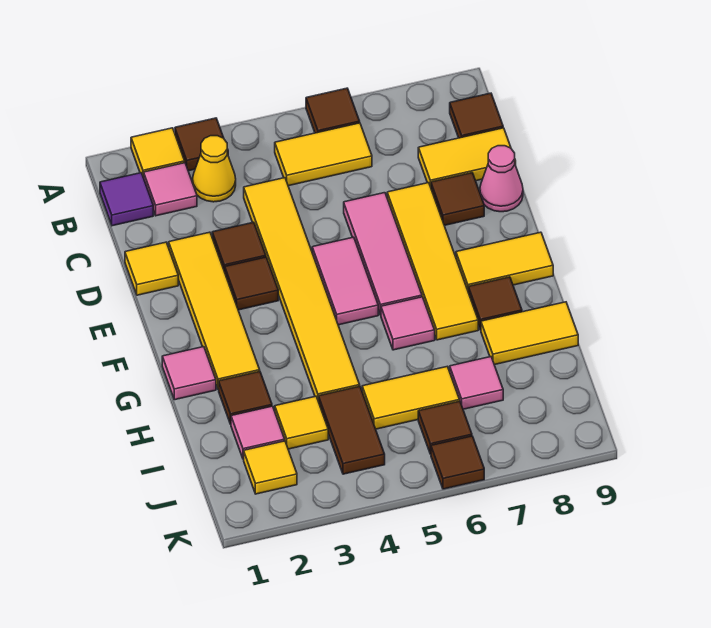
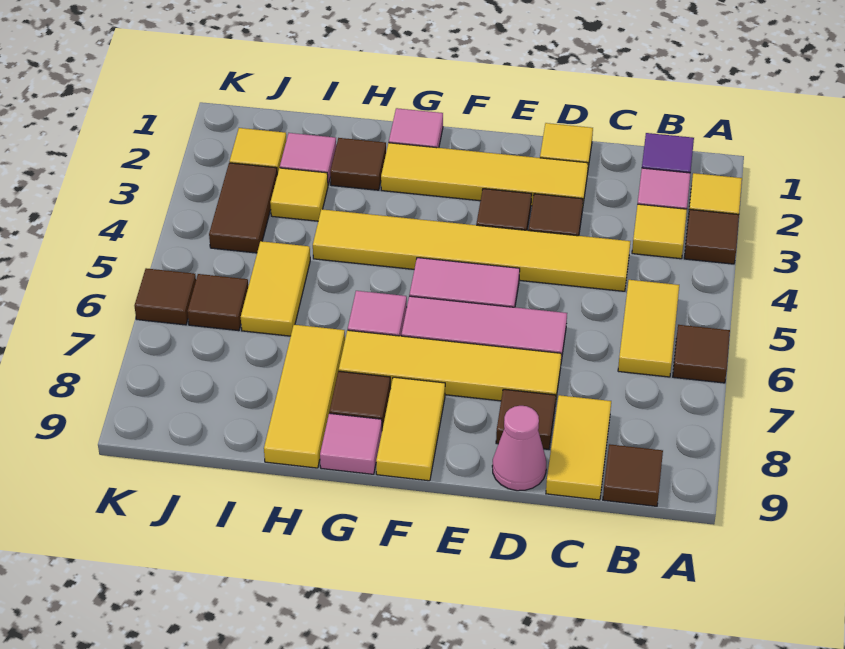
yellow cone B3 level 1 -> yellow tile B3 level 1
yellow tile H8:H9 level 1 -> yellow tile H7:H9 level 1
brown tile I4:J4 level 1 -> brown tile J3:J4 level 1
pink tile I7 level 1 -> pink tile G9 level 1

